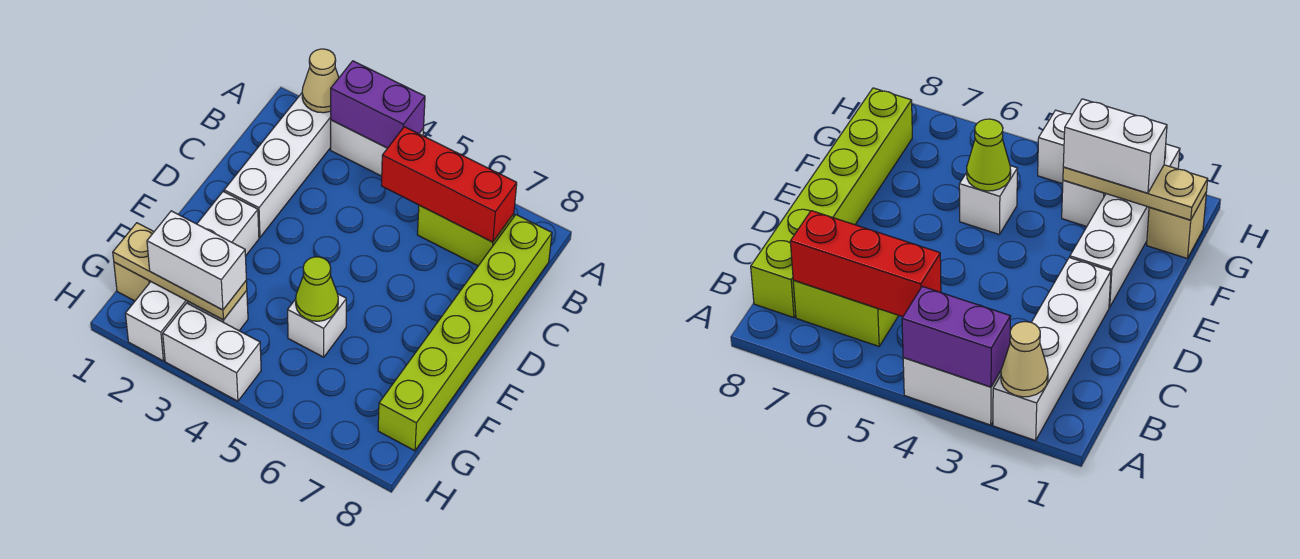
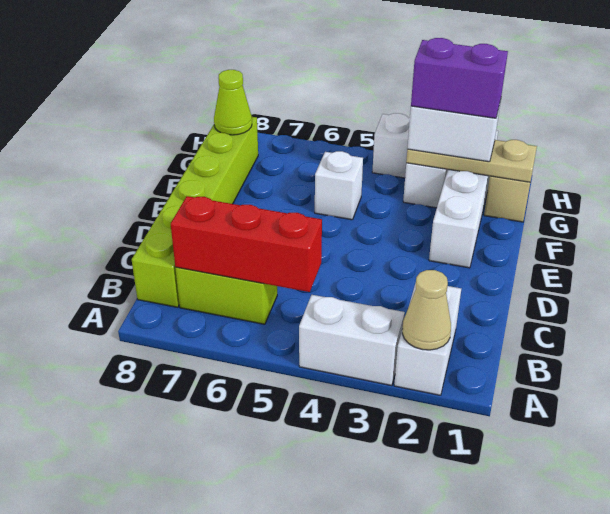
white brick A2:D2 level 1 -> white brick A2:B2 level 1
purple brick A3:A4 level 2 -> purple brick G2:G3 level 4
lime cone F5 level 2 -> lime cone G8 level 2

